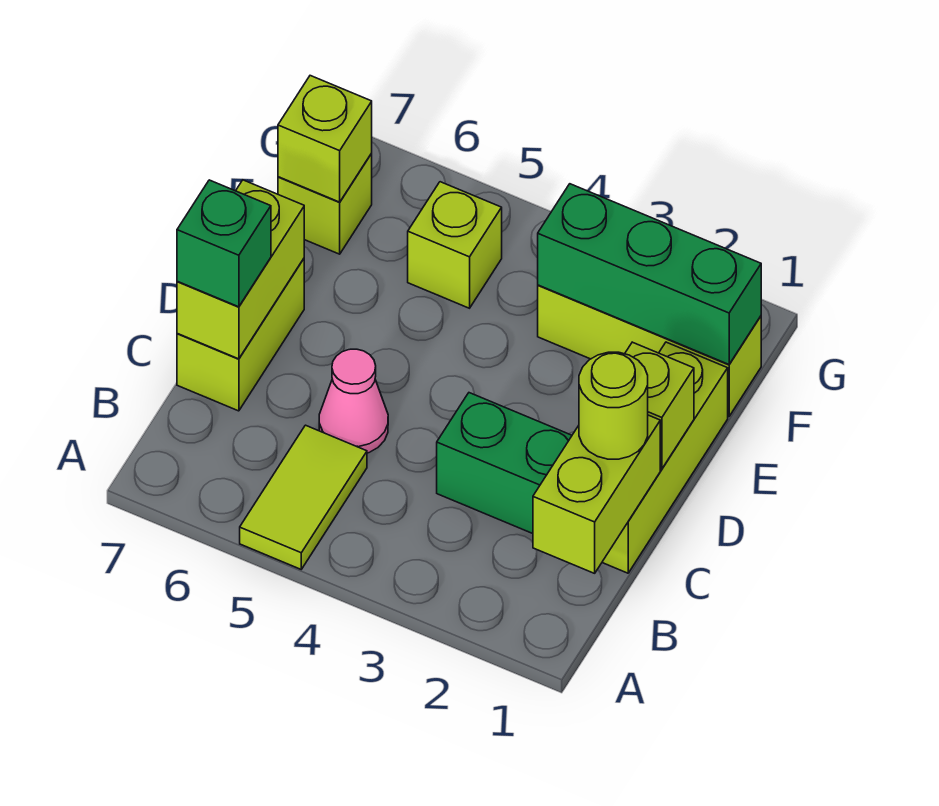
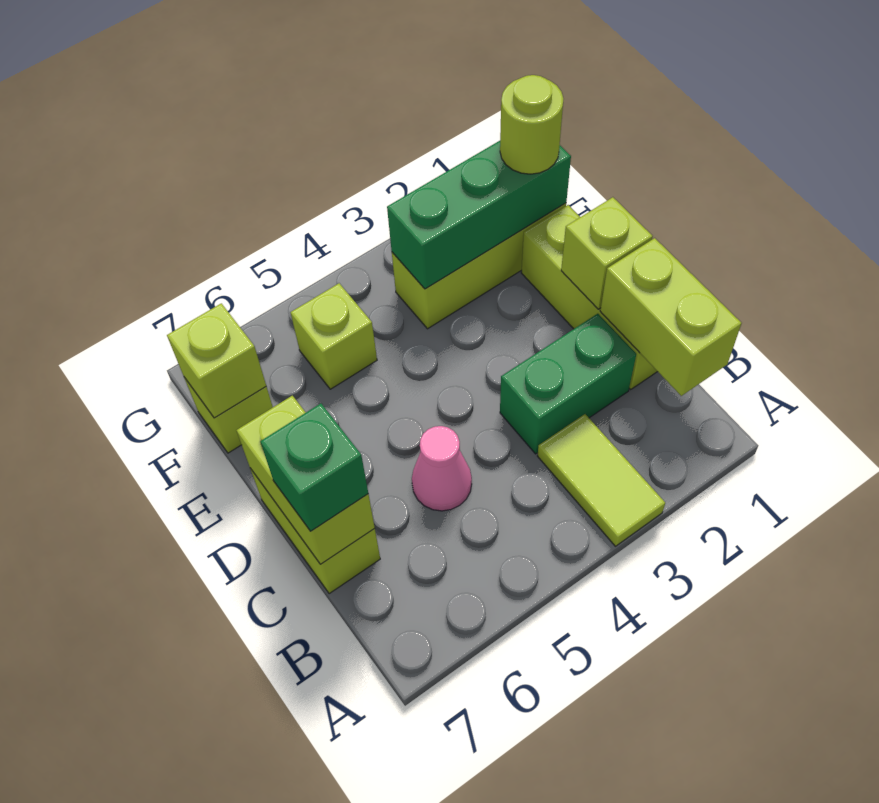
lime tile A5:B5 level 1 -> lime tile A3:B3 level 1
lime round brick C1 level 3 -> lime round brick F1 level 3

